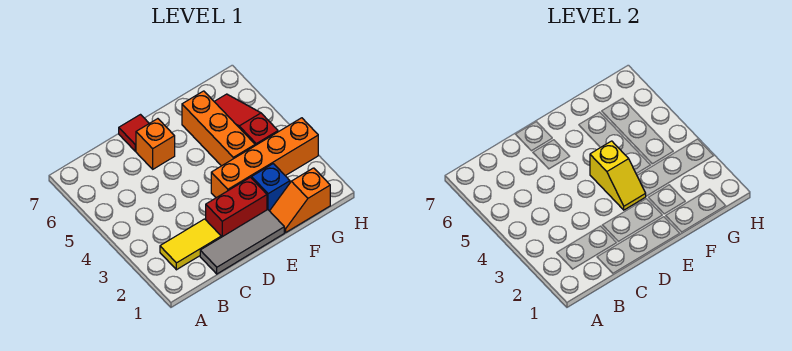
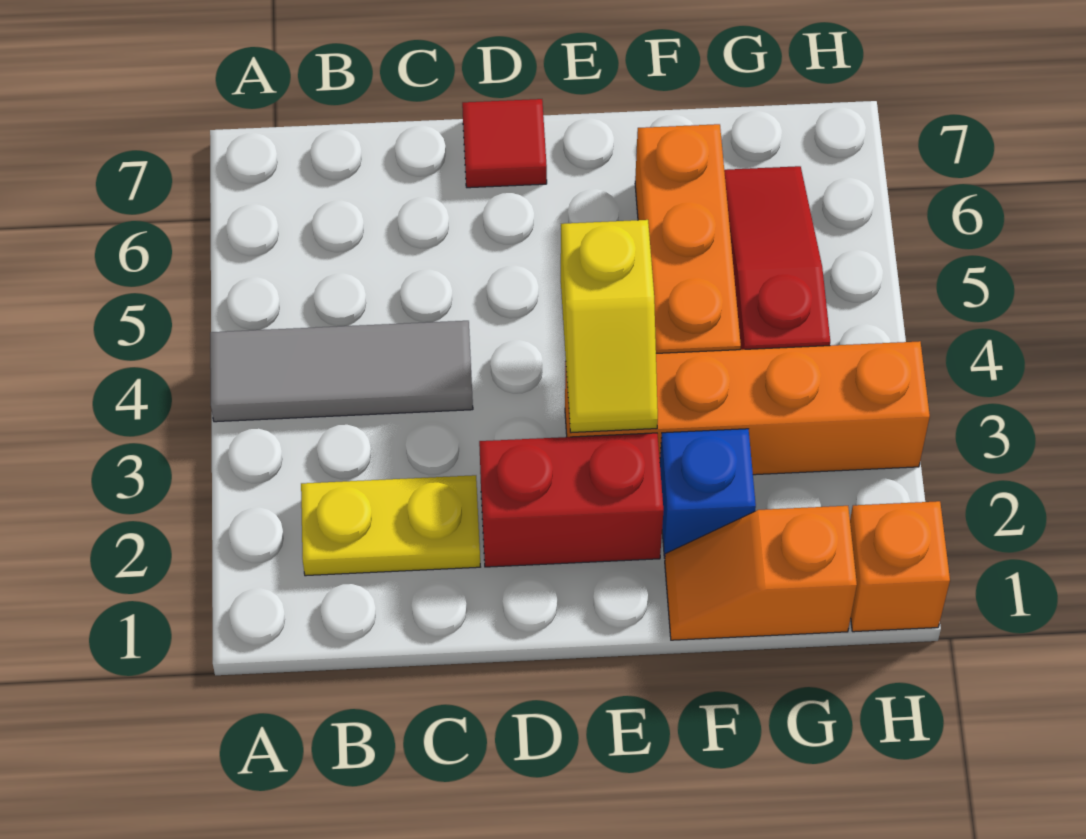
yellow tile B2:C2 level 1 -> yellow plate B2:C2 level 1
grey tile C1:E1 level 1 -> grey tile A4:C4 level 1
orange brick D6 level 1 -> orange brick H1 level 1

